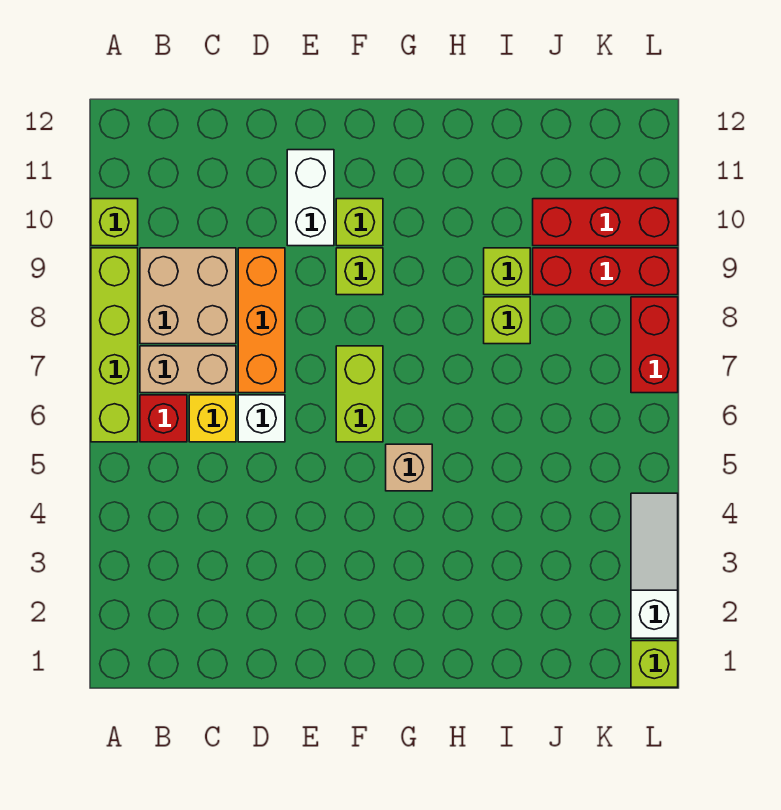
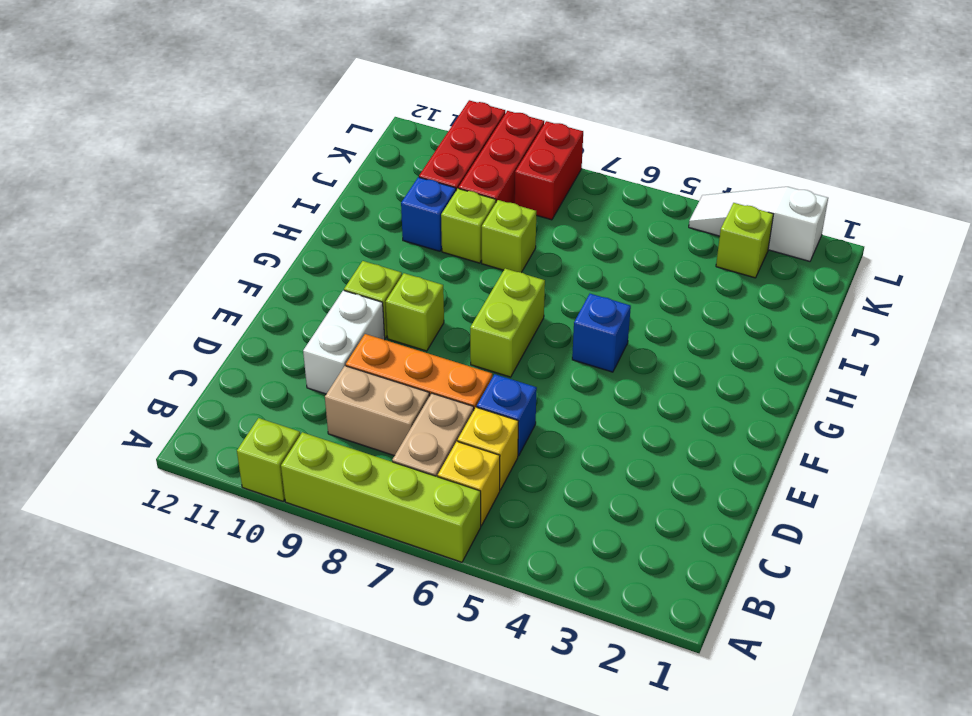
red brick B6 level 1 -> yellow brick B6 level 1
tan brick B8:C9 level 1 -> tan brick C8:C9 level 1
white brick D6 level 1 -> blue brick D6 level 1
white brick E10:E11 level 1 -> white brick D10:E10 level 1
lime brick F6:F7 level 1 -> lime brick F7:G7 level 1
tan brick G5 level 1 -> blue brick G5 level 1
none -> blue brick I10 level 1
lime brick L1 level 1 -> lime brick K3 level 1
red brick L7:L8 level 1 -> red brick K8:L8 level 1

